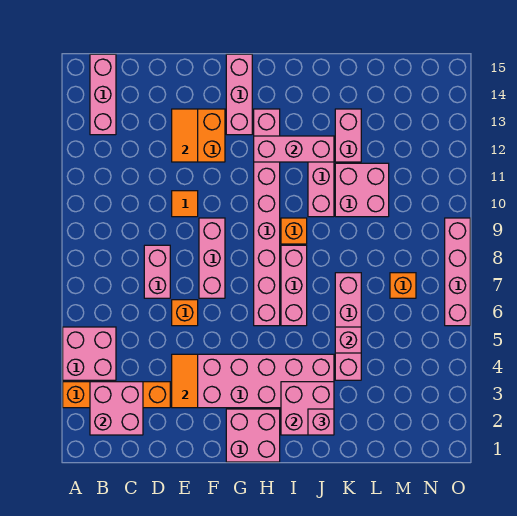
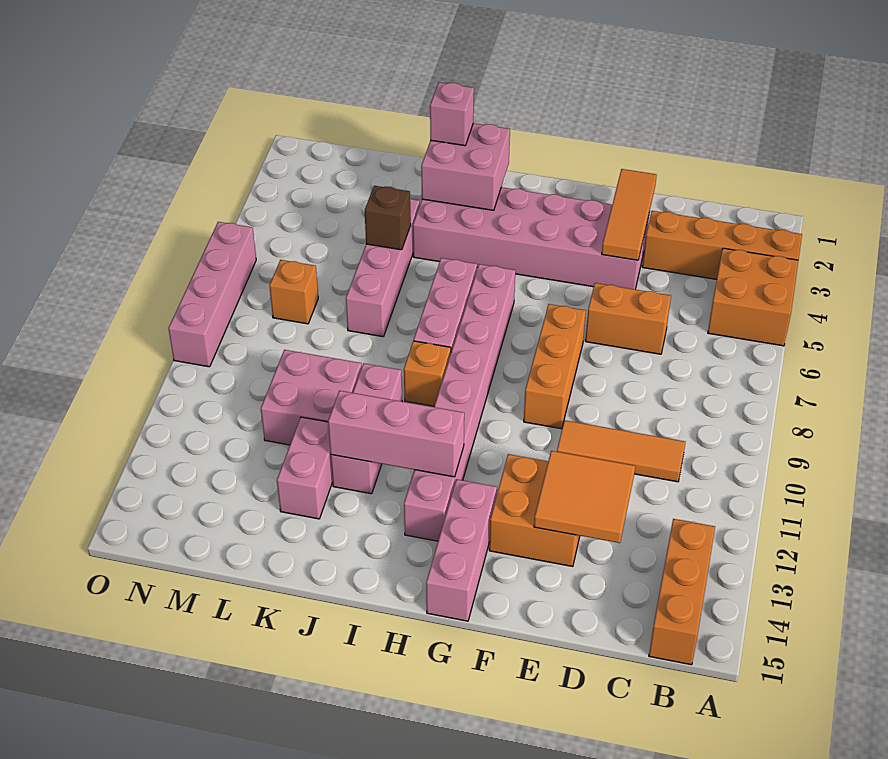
pink brick A4:B5 level 1 -> orange brick A4:B5 level 1
pink brick B2:C3 level 2 -> none
pink brick B13:B15 level 1 -> orange brick B13:B15 level 1
pink brick D7:D8 level 1 -> none
orange tile E3:E4 level 2 -> orange tile E2:E4 level 2
orange brick E6 level 1 -> orange brick D6:E6 level 1
orange tile E10 level 1 -> orange tile C10:E10 level 1
orange tile E12:E13 level 2 -> orange tile D12:E13 level 2
pink brick F7:F9 level 1 -> orange brick F7:F9 level 1
pink brick G1:H2 level 1 -> none
pink brick K5 level 2 -> brown brick K5 level 2

